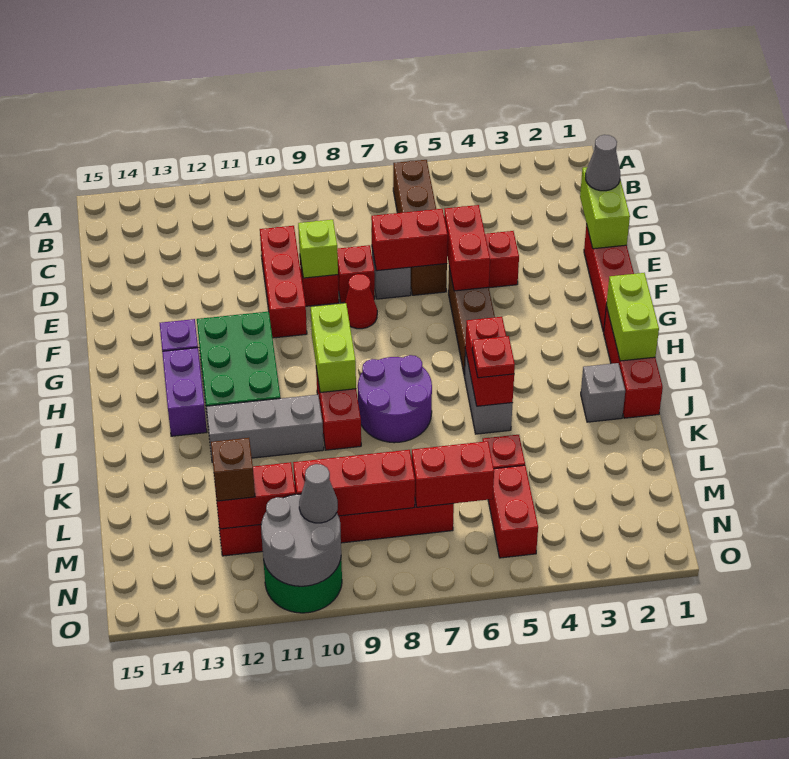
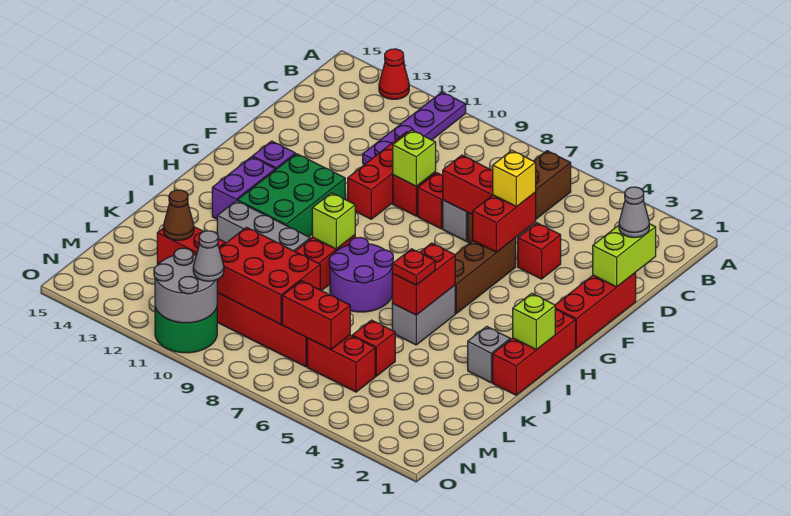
none -> purple plate A11:D11 level 1
none -> yellow brick E5 level 3
red cone F8 level 1 -> red cone A13 level 1
lime brick H1:I1 level 2 -> lime brick I1 level 2
lime brick H9:I9 level 2 -> lime brick I9 level 2
red brick M5:N5 level 1 -> red brick M5:M6 level 1
red brick M8:M10 level 2 -> red brick L8:M10 level 2
brown brick M12 level 3 -> brown cone M12 level 3

